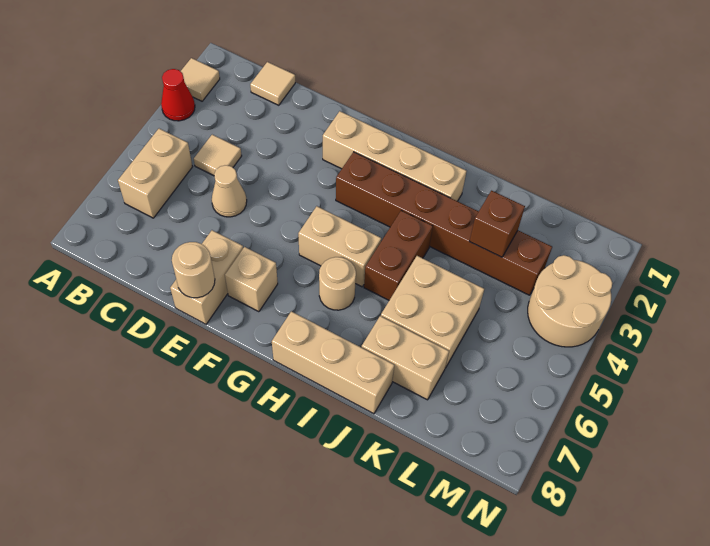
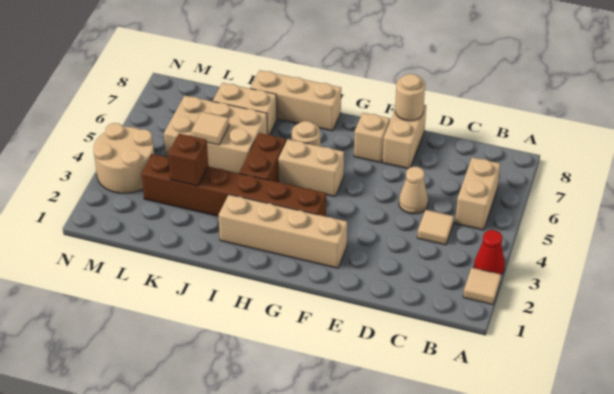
tan tile C1 level 1 -> tan tile K5 level 2
tan brick J5:K6 level 1 -> tan brick J5:L6 level 1

